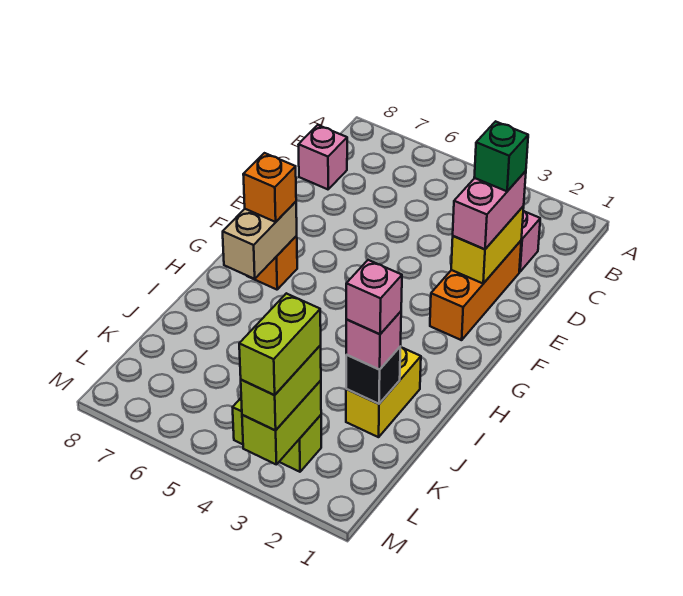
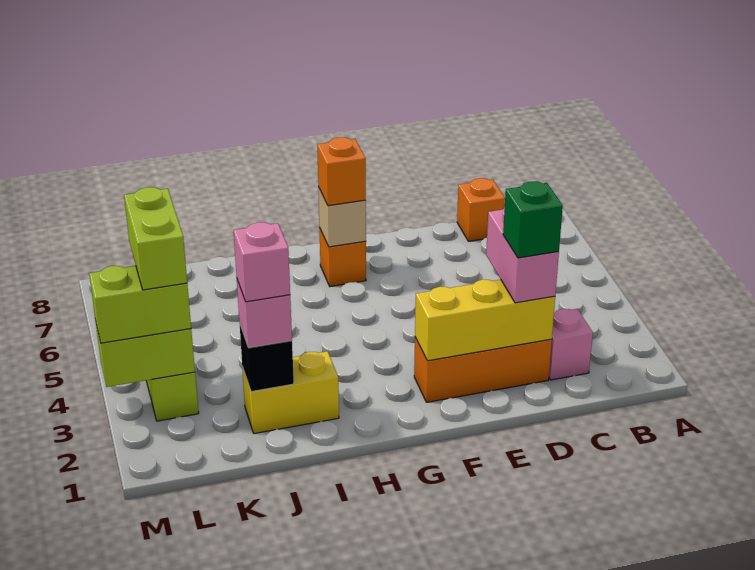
pink brick C8 level 1 -> orange brick C8 level 1
yellow brick D2:E2 level 2 -> yellow brick D2:F2 level 2
pink brick D2:E2 level 3 -> pink brick D2:D3 level 3
tan brick G7:H7 level 2 -> tan brick G7 level 2
lime brick L3:M3 level 4 -> lime brick L3:L4 level 4

